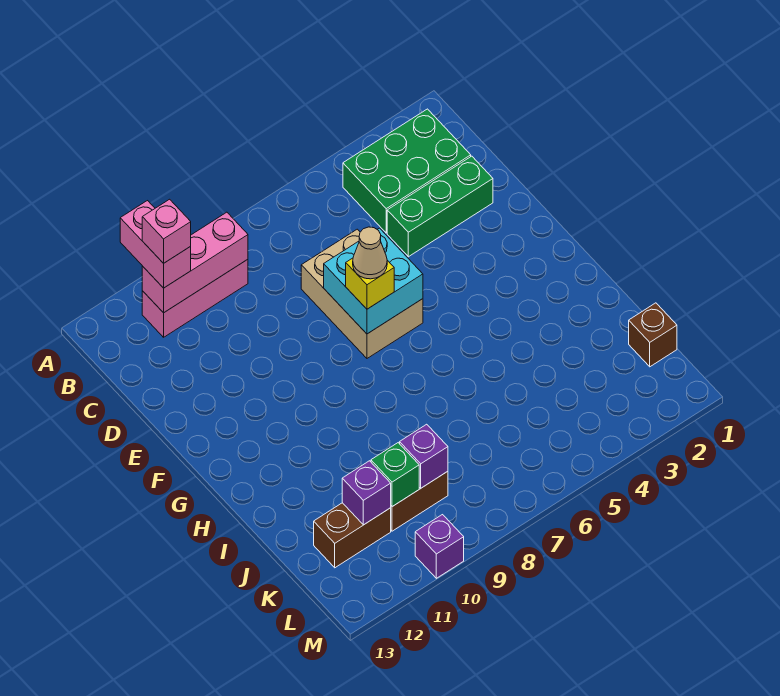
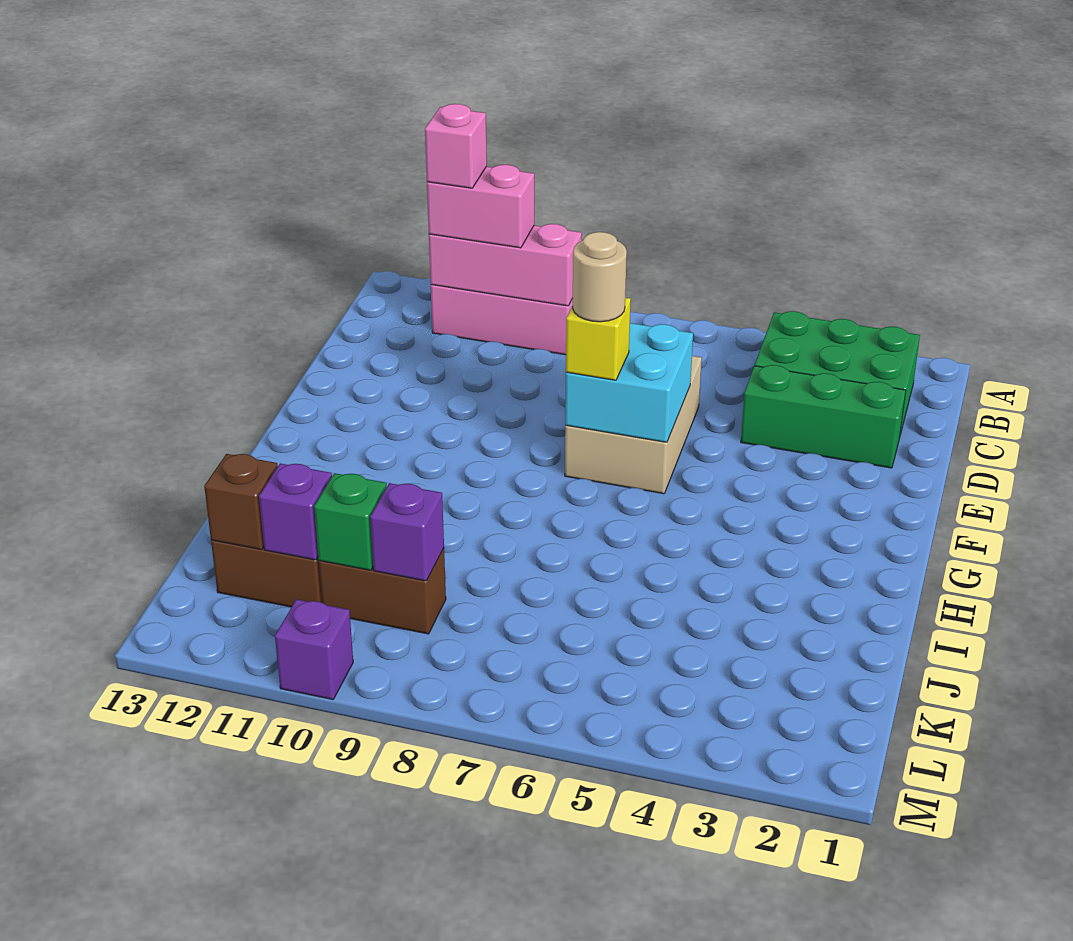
pink brick A11:B11 level 3 -> pink brick B10:B11 level 3
tan cone F7 level 4 -> tan round brick F7 level 4
brown brick K1 level 1 -> brown brick K12 level 2

